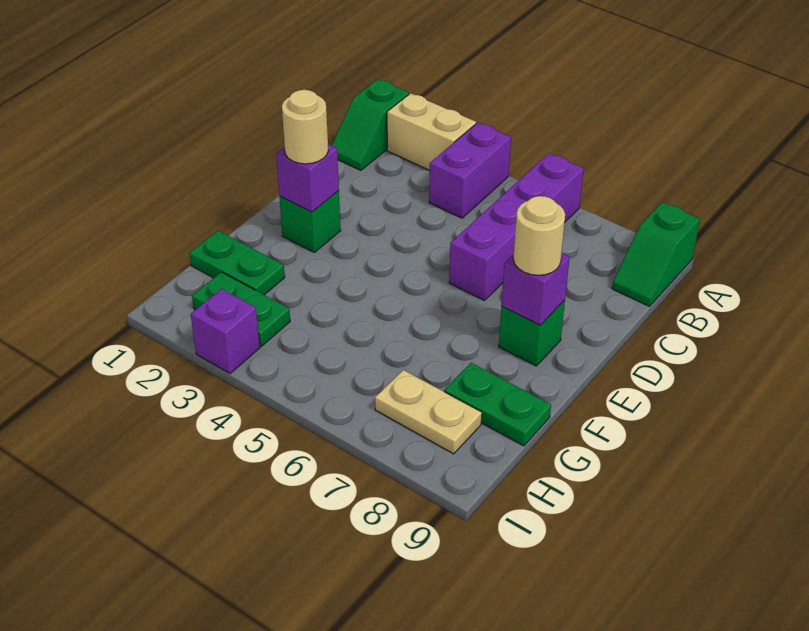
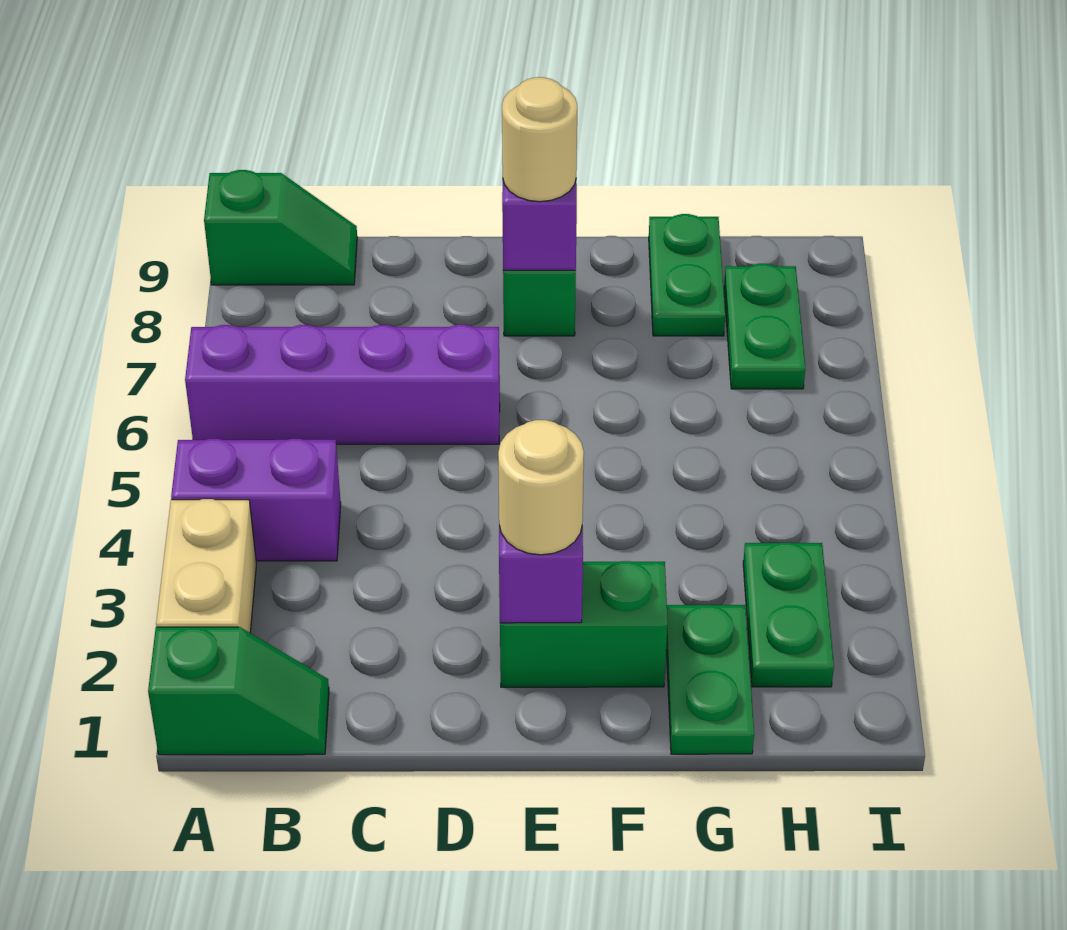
green brick E2 level 1 -> green brick E2:F2 level 1
tan plate H7:H8 level 1 -> green plate H7:H8 level 1
purple brick I3 level 1 -> none

